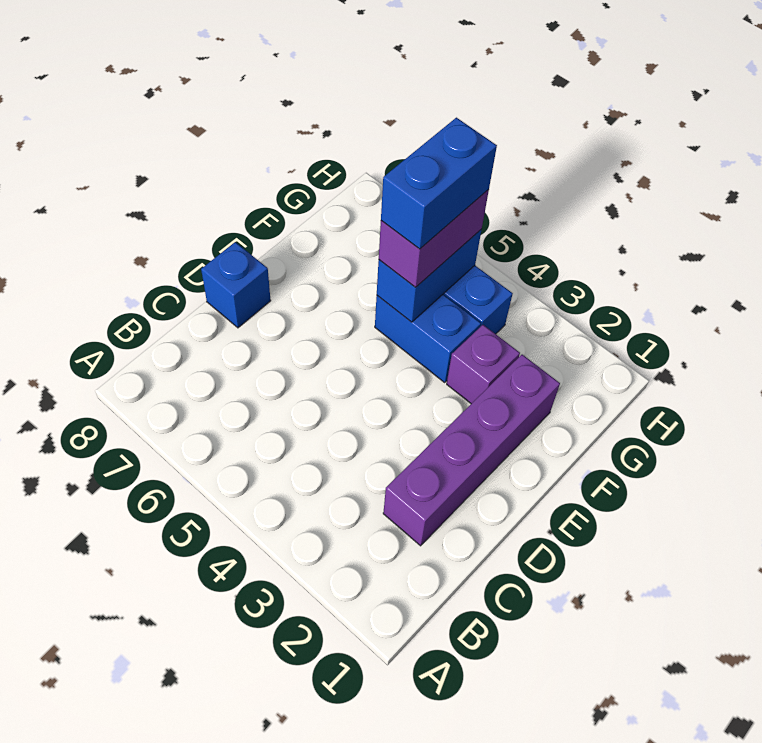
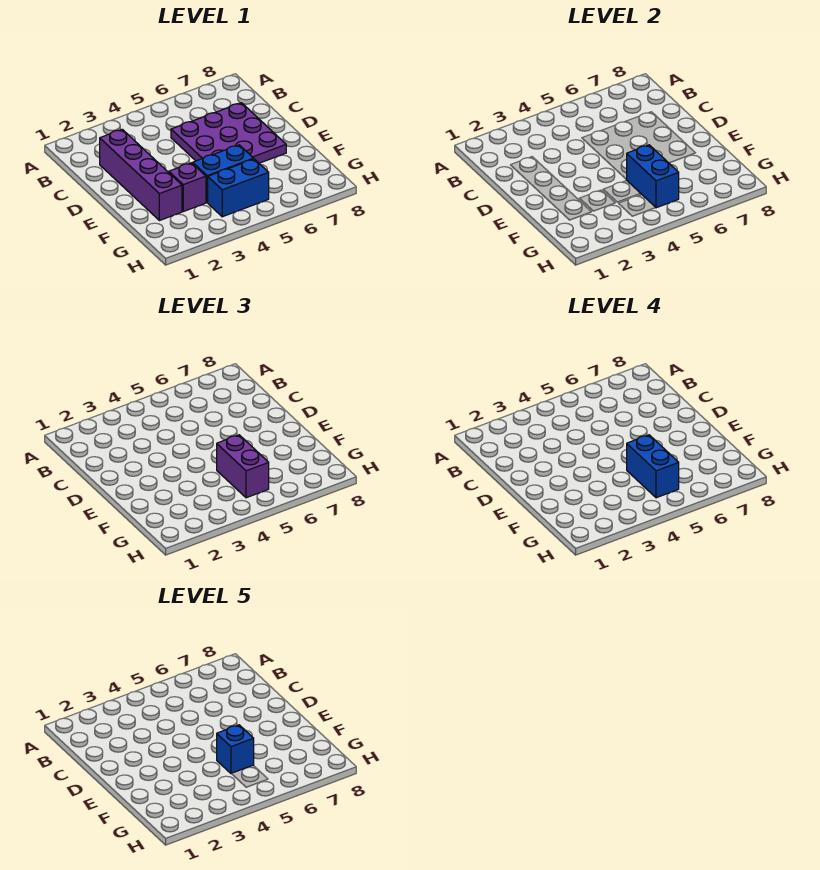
none -> purple plate C5:E7 level 1
blue brick D8 level 1 -> blue brick F5 level 5

